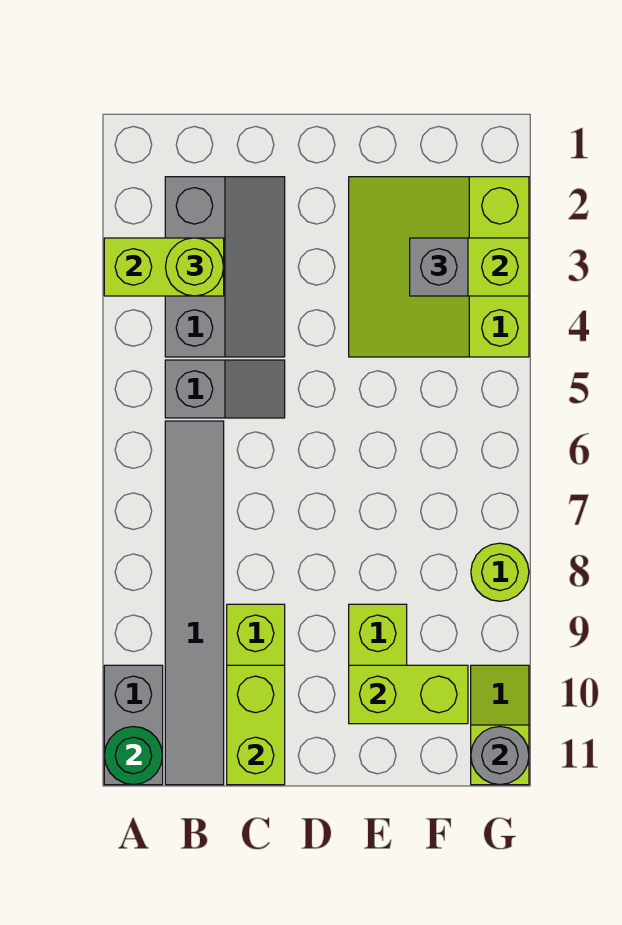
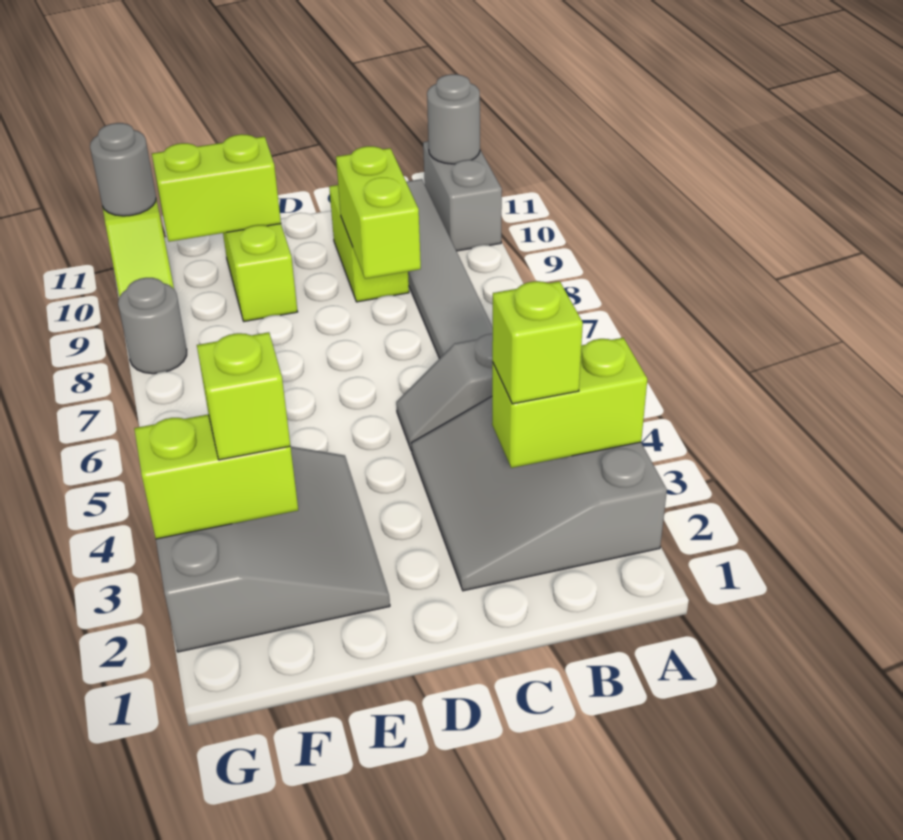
green round brick A11 level 2 -> grey round brick A11 level 2
grey slope B2:C4 level 1 top B -> grey slope A2:C4 level 1 top A
lime round brick B3 level 3 -> lime brick B3 level 3
lime brick C10:C11 level 2 -> lime brick C8:C9 level 2
lime slope E2:G4 level 1 top G -> grey slope E2:G4 level 1 top G
grey brick F3 level 3 -> lime brick F3 level 3
lime round brick G8 level 1 -> grey round brick G8 level 1

